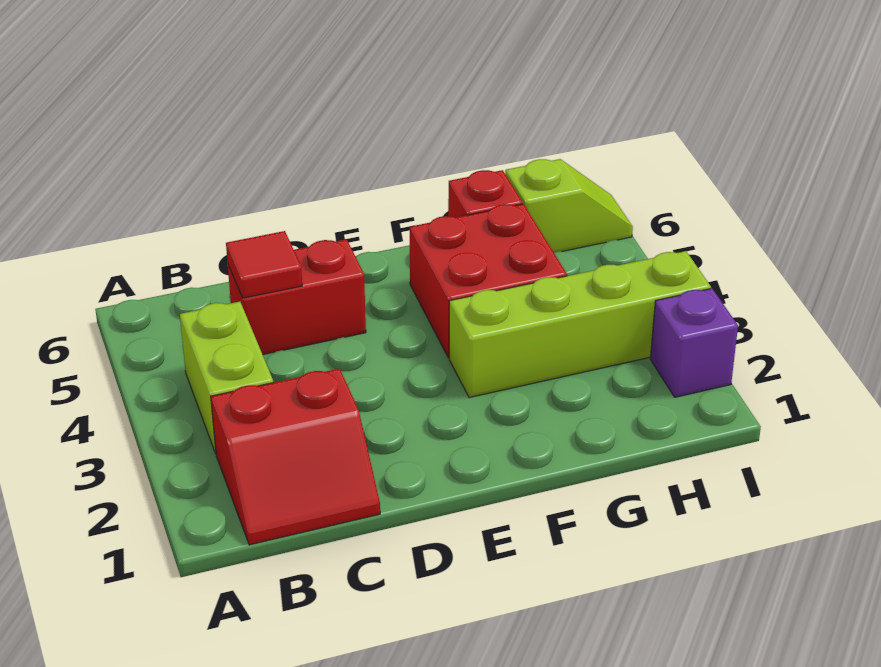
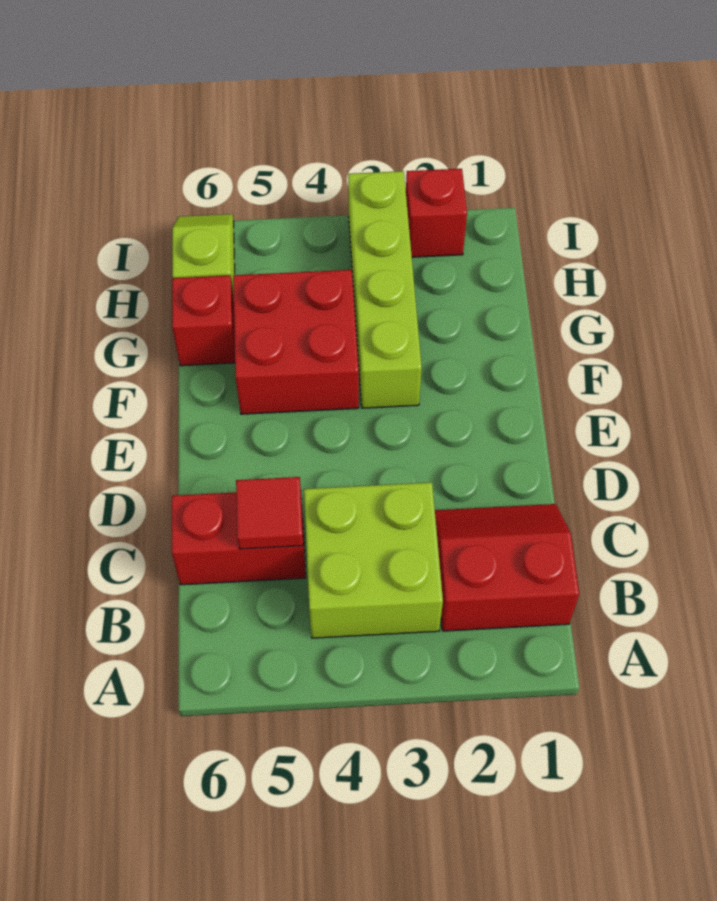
red slope B1:C2 level 1 top 2 -> red slope B1:C2 level 1 top B
lime brick B3:B4 level 1 -> lime brick B3:C4 level 1
red brick C5:D5 level 1 -> red brick C5:C6 level 1
purple brick I2 level 1 -> red brick I2 level 1

